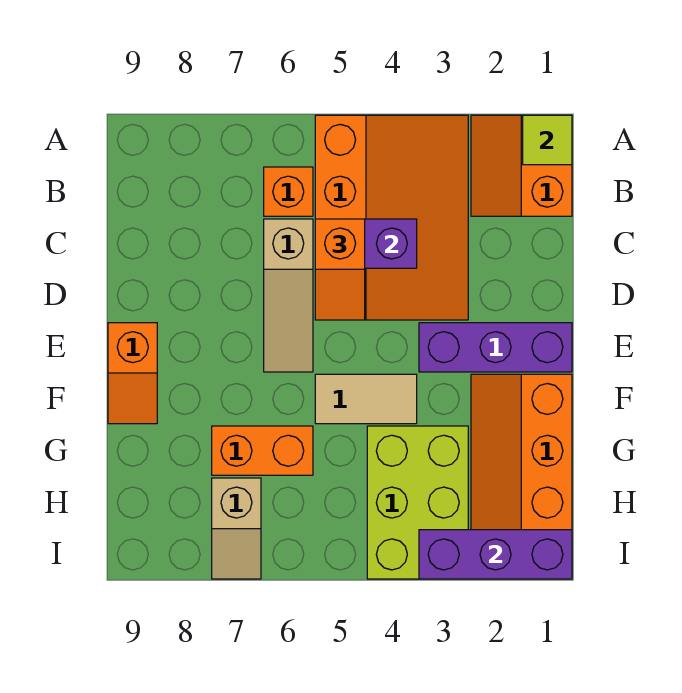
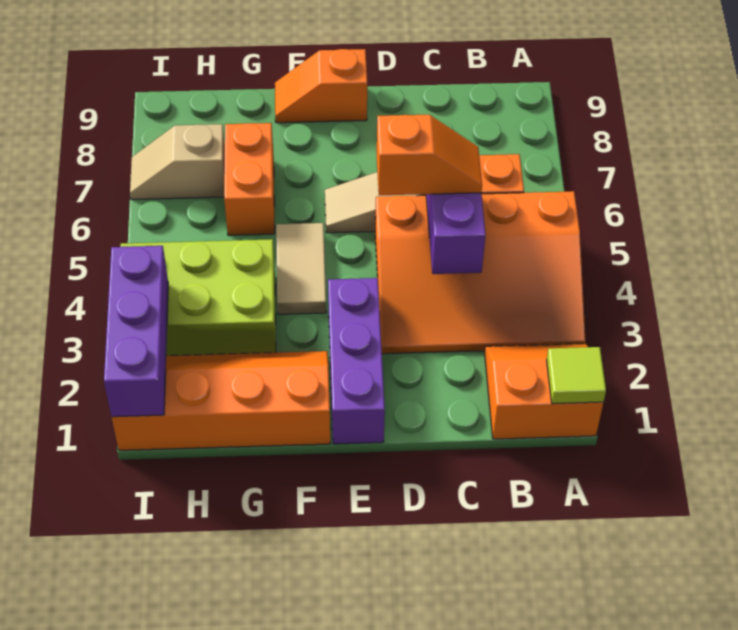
orange slope C5:D5 level 3 top C -> orange slope C5:D5 level 3 top D

